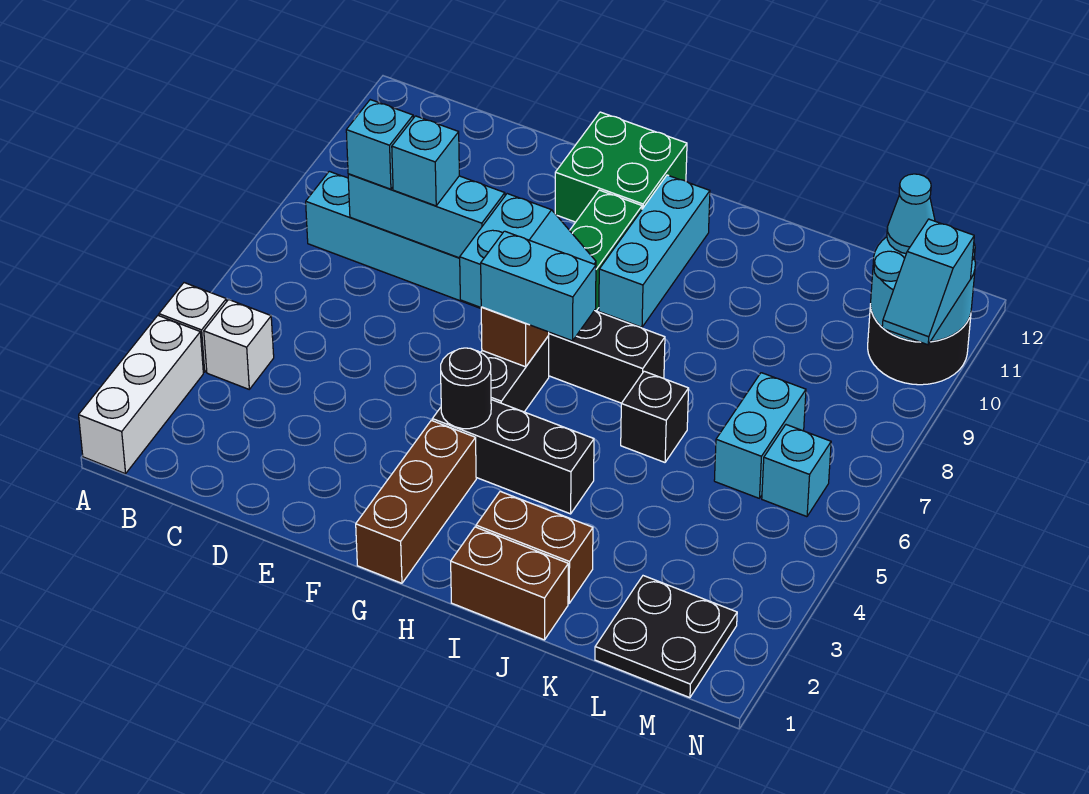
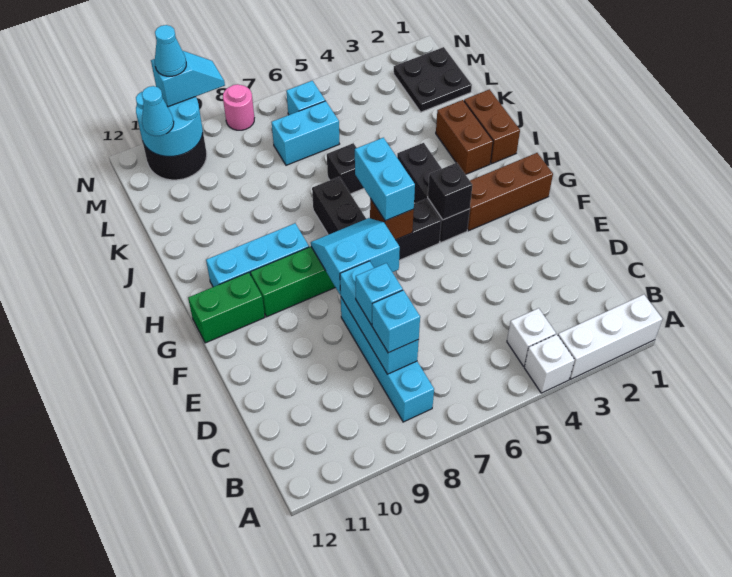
green brick F11:G12 level 1 -> green brick G11:G12 level 1
black round brick G4 level 2 -> black brick G4 level 2
none -> pink round brick N8 level 1
none -> cyan cone N10 level 4

